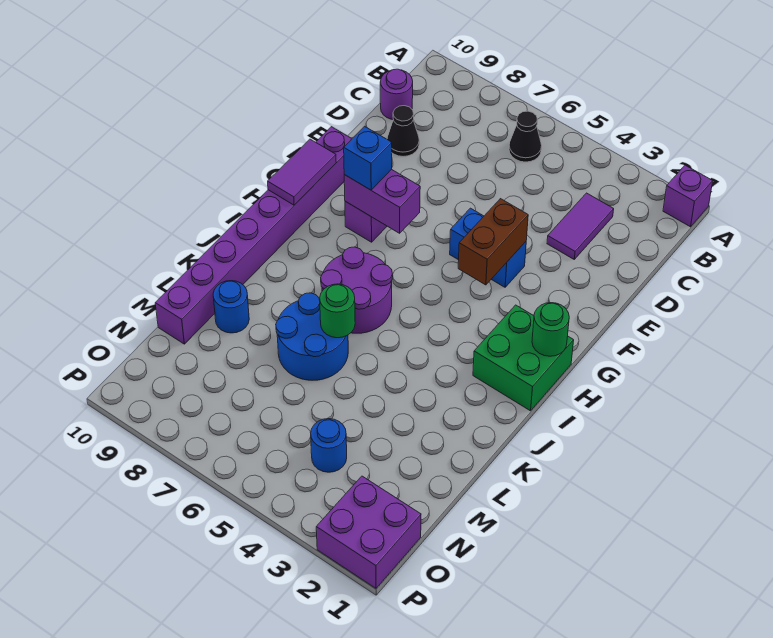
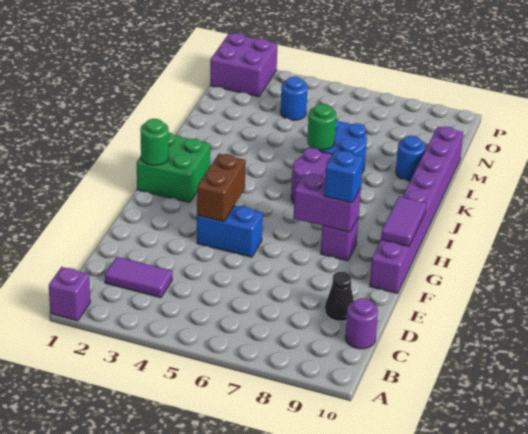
black cone B6 level 1 -> none
purple tile C3:D3 level 1 -> purple tile C2:C3 level 1

